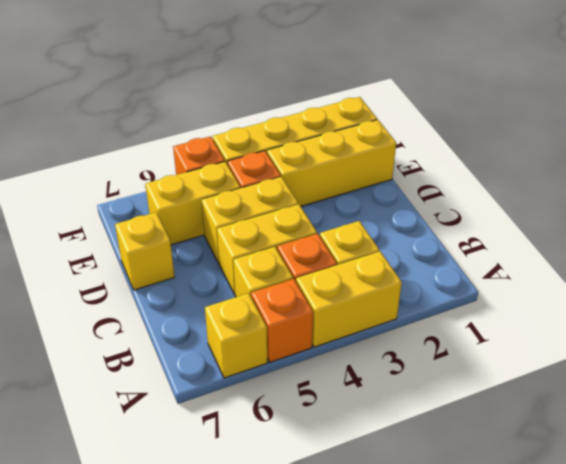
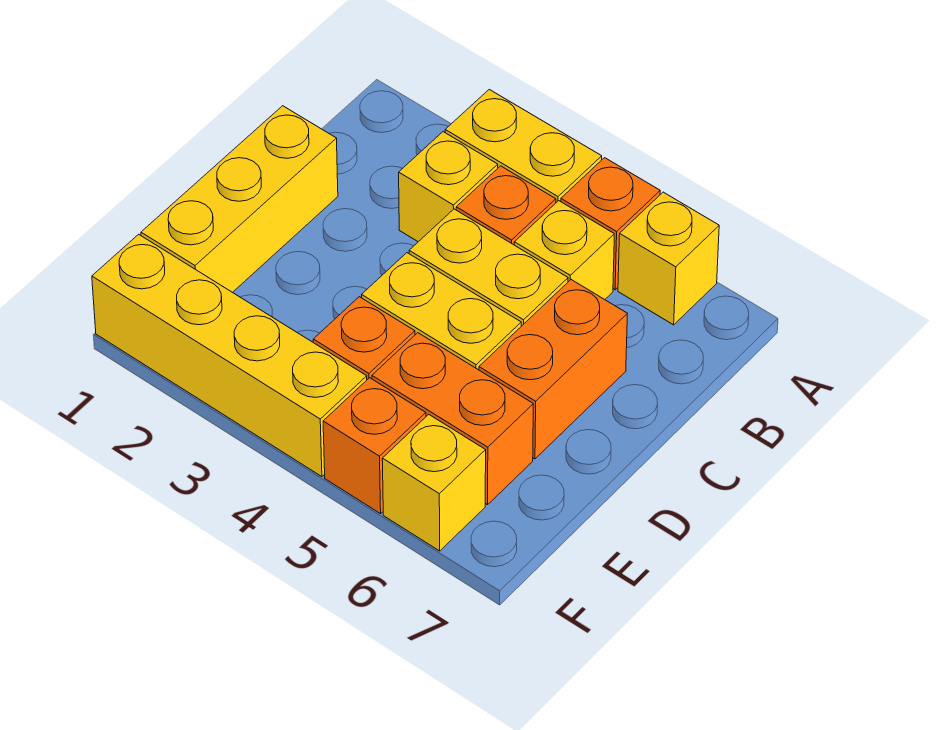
none -> orange brick C6:D6 level 1
yellow brick D7 level 1 -> yellow brick F6 level 1
yellow brick E1:E3 level 1 -> yellow brick C1:E1 level 1
yellow brick E5:E6 level 1 -> orange brick E5:E6 level 1

